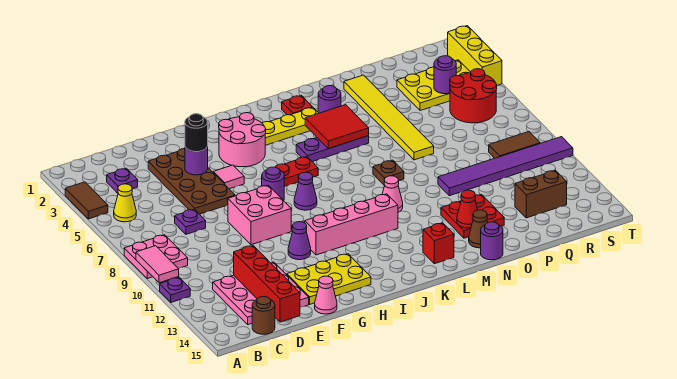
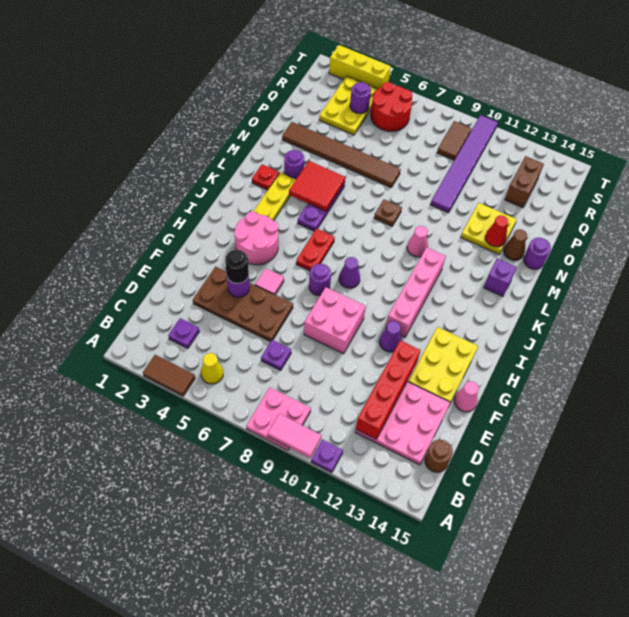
red brick D12:D15 level 2 -> red brick C12:F12 level 2
red brick L14 level 1 -> purple brick L14 level 1
red plate N12:O13 level 1 -> yellow plate N12:O13 level 1
yellow tile O2:O7 level 1 -> brown tile O2:O7 level 1

